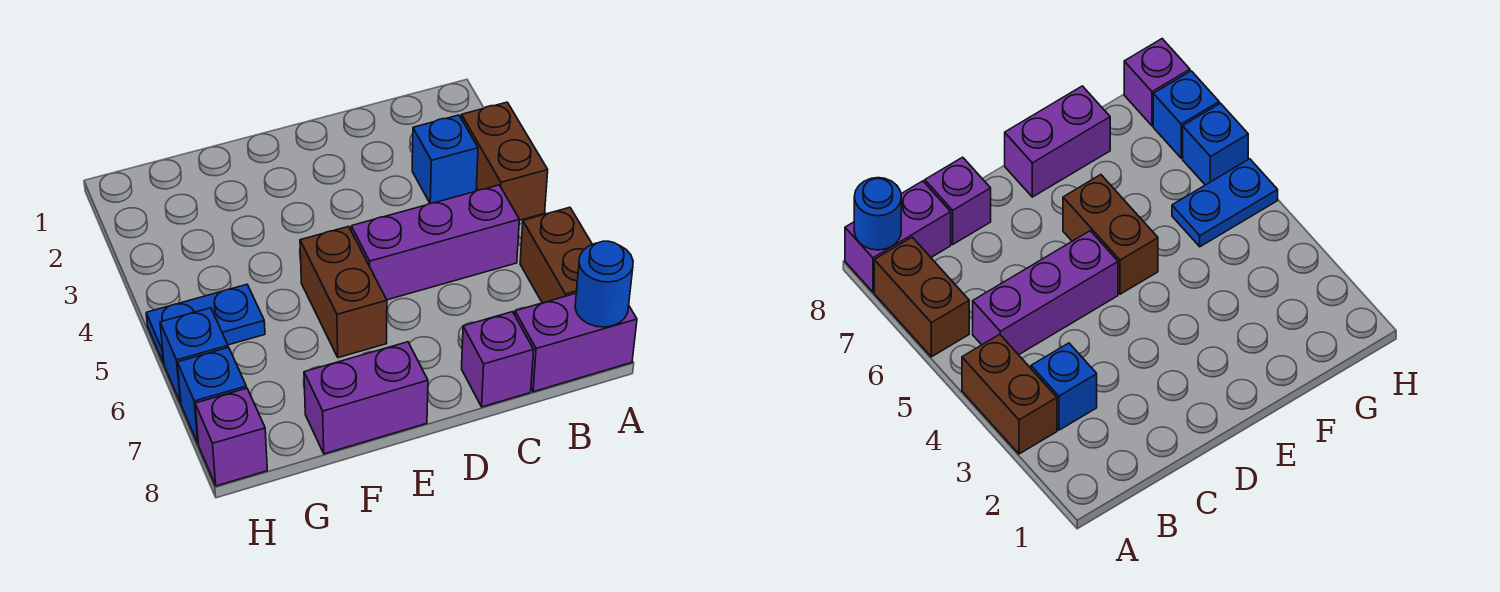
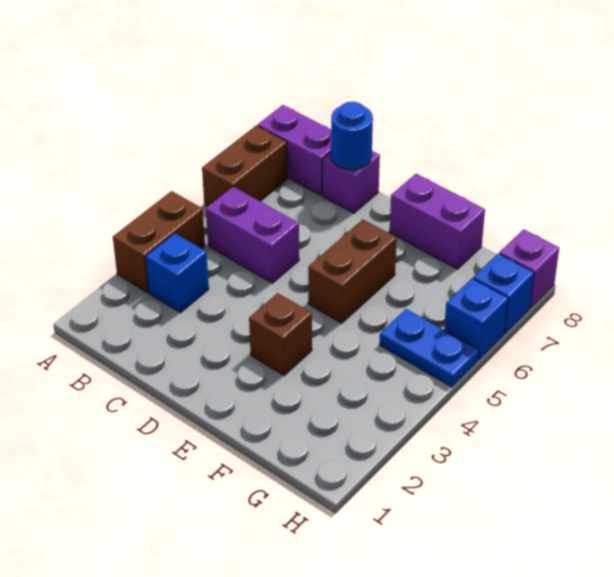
blue round brick A8 level 2 -> blue round brick C8 level 2
purple brick B5:D5 level 1 -> purple brick B5:C5 level 1
none -> brown brick E3 level 1

